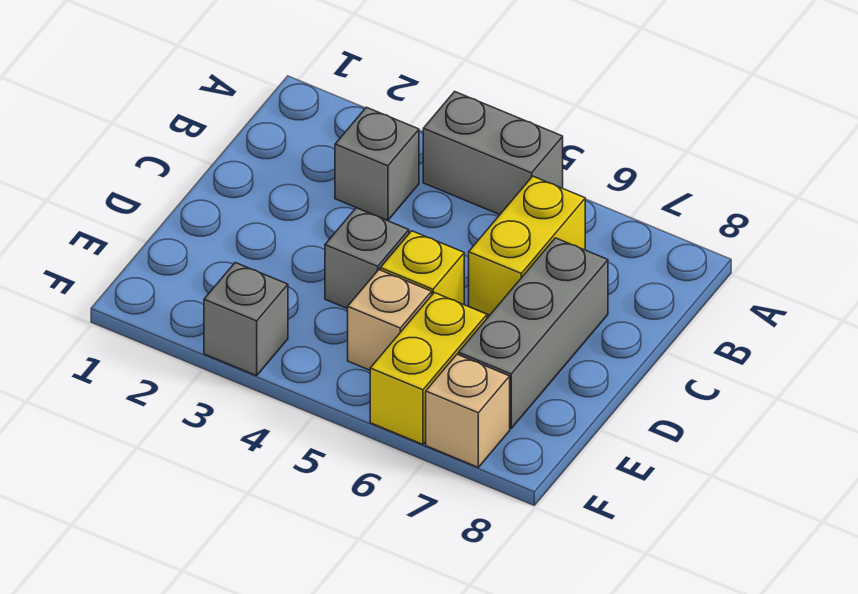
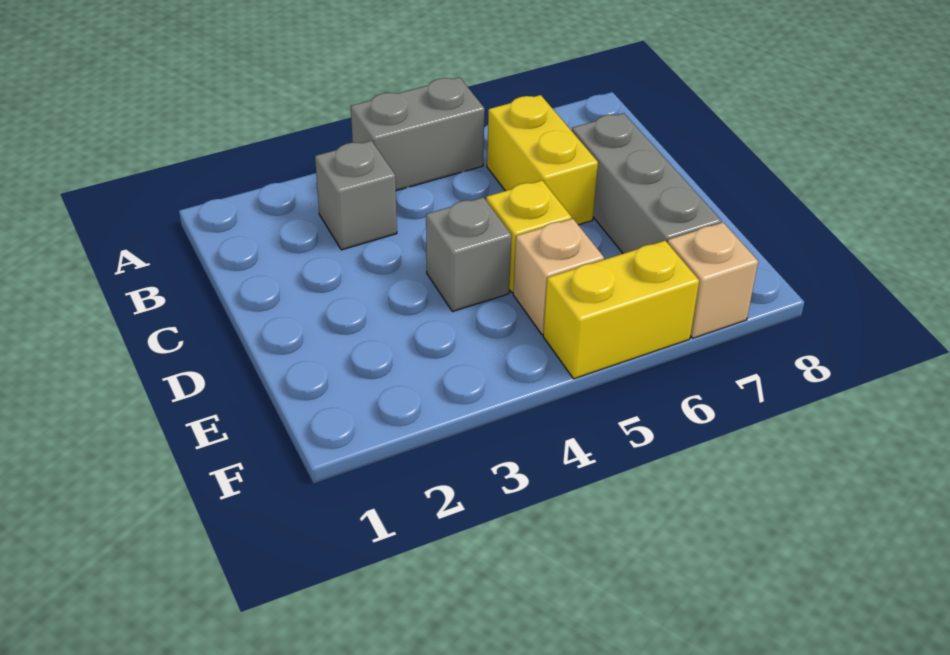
yellow brick E6:F6 level 1 -> yellow brick F5:F6 level 1
grey brick F3 level 1 -> none

